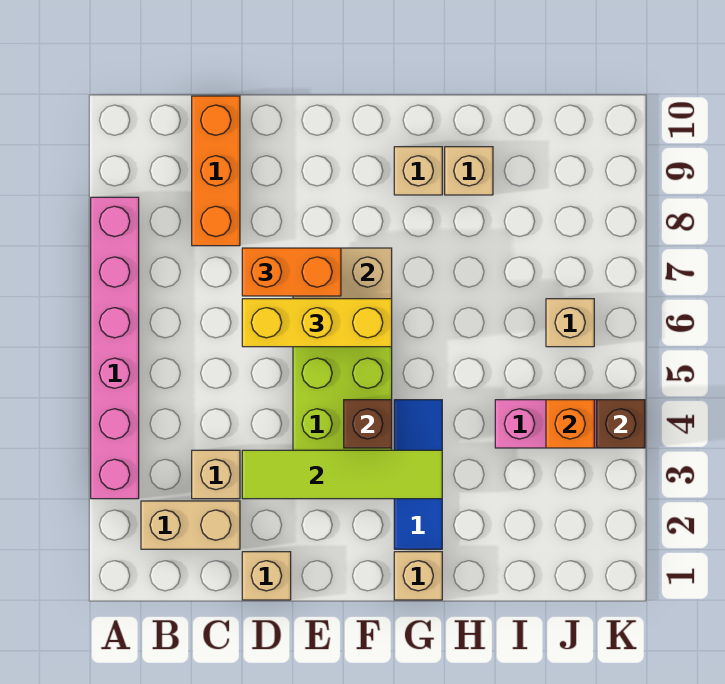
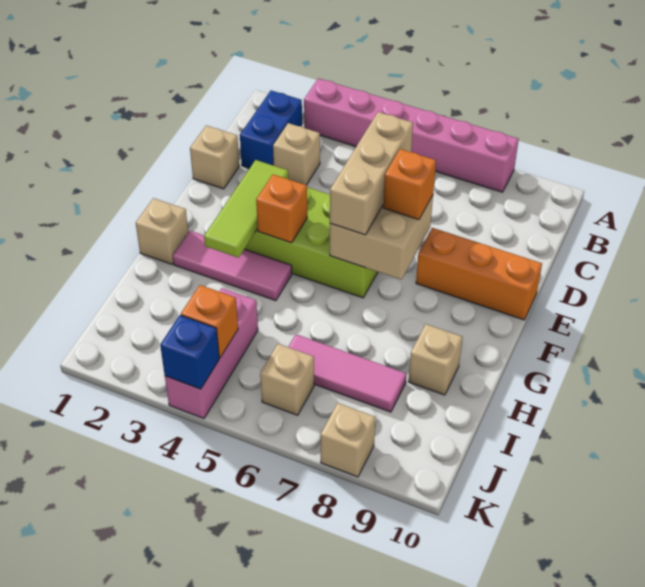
tan brick B2:C2 level 1 -> blue brick B2:C2 level 1
orange brick C8:C10 level 1 -> orange brick E8:E10 level 1
lime tile D3:G3 level 2 -> lime tile E3:G3 level 2
yellow brick D6:F6 level 3 -> tan brick D6:F6 level 3
orange brick D7:E7 level 3 -> orange brick E7 level 3
brown brick F4 level 2 -> orange brick F4 level 2
blue tile G2:G4 level 1 -> pink tile G2:G4 level 1
tan brick G9 level 1 -> tan brick K8 level 1
none -> pink tile I6:I8 level 1
brown brick K4 level 2 -> blue brick K4 level 2

